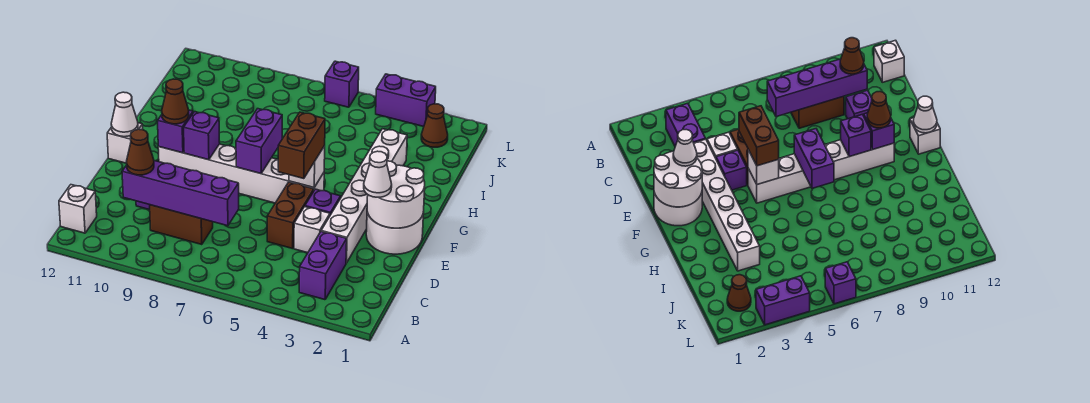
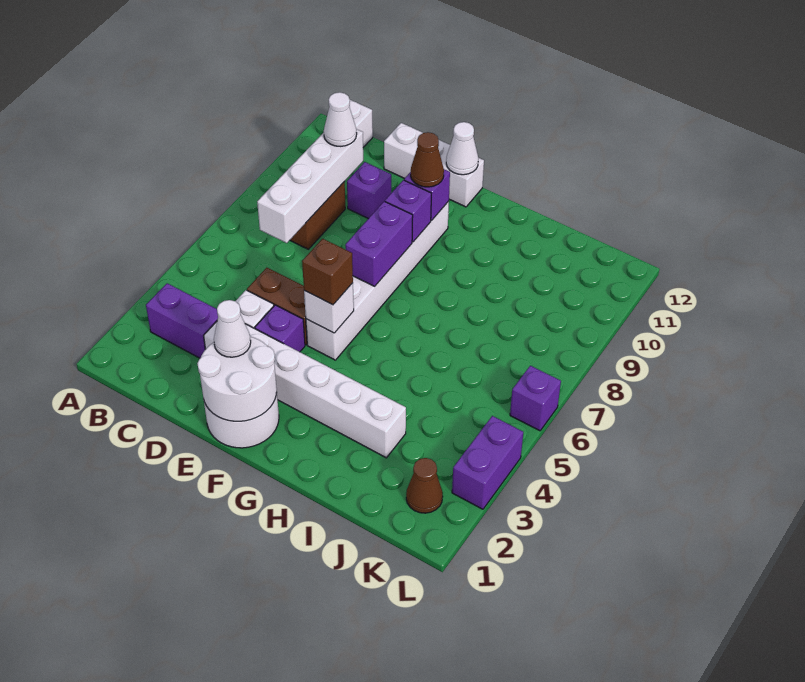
purple brick C7:C10 level 2 -> white brick C7:C10 level 2
brown cone C10 level 3 -> white cone C10 level 3
brown brick E5:F5 level 3 -> brown brick F5 level 3
purple brick F7:G7 level 2 -> purple brick F7:F8 level 2
white brick F12 level 1 -> white brick D12:F12 level 1

